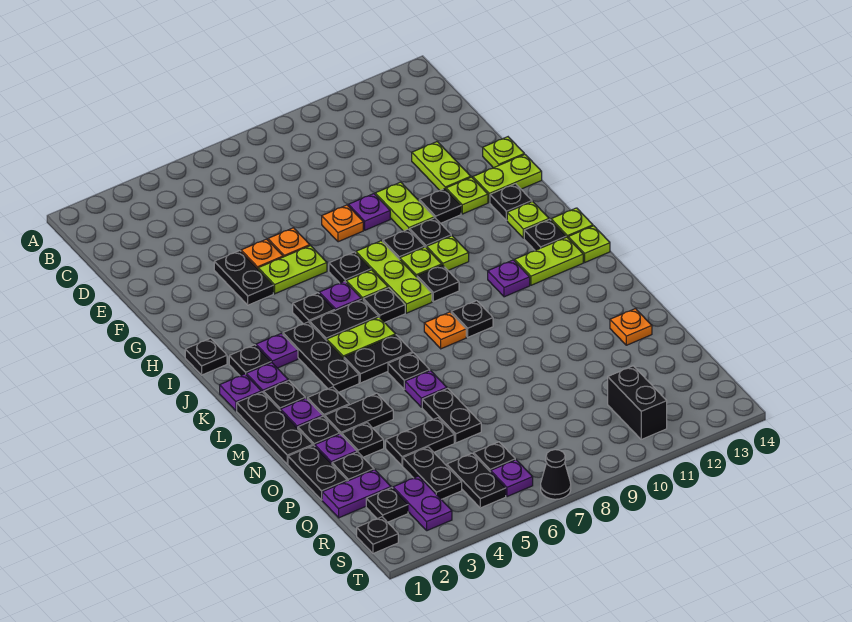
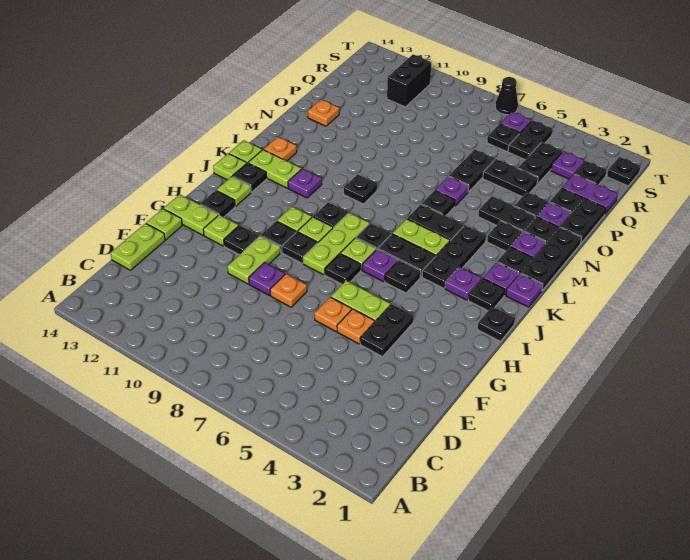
lime plate E12:F12 level 1 -> lime plate D14:E14 level 1
orange plate L8 level 1 -> orange plate L13 level 1
purple plate R3:S3 level 1 -> purple plate R3 level 1

